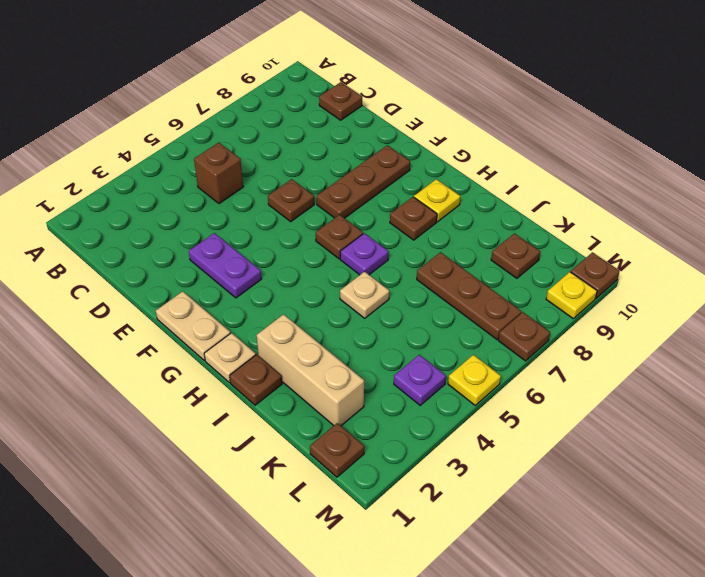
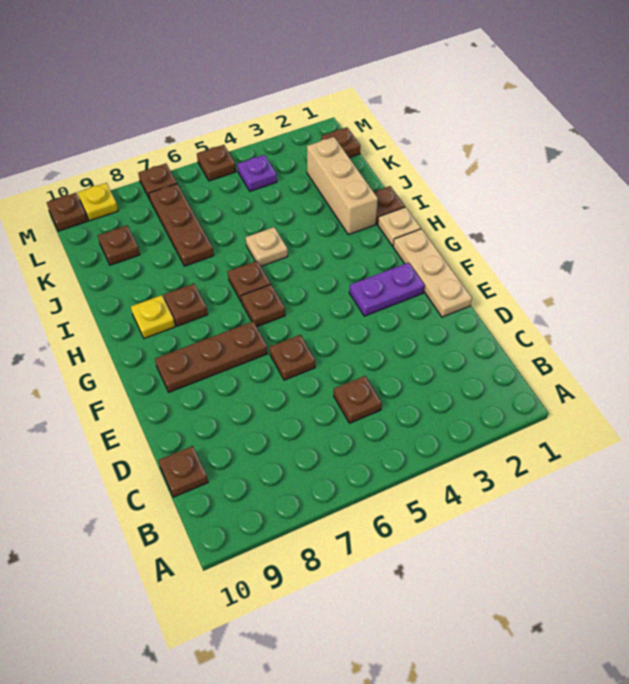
brown brick C5 level 1 -> brown plate C5 level 1
purple plate E3:F3 level 1 -> purple plate F2:F3 level 1
tan plate F1:G1 level 1 -> tan plate E1:G1 level 1
purple plate H6 level 1 -> brown plate H6 level 1
yellow plate M5 level 1 -> brown plate M5 level 1

